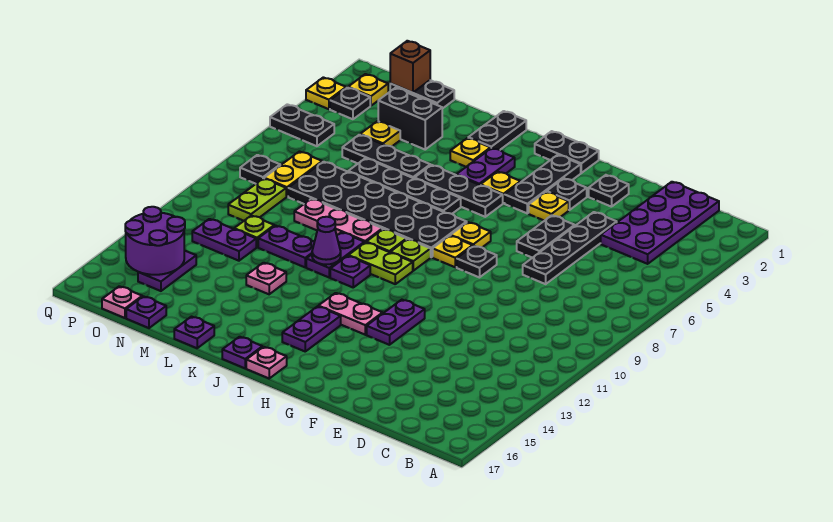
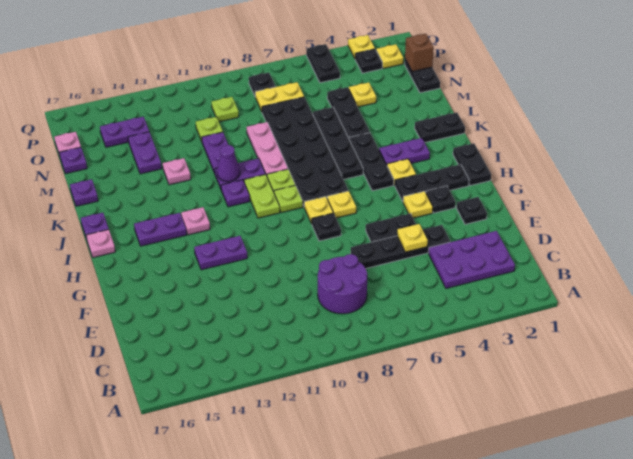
purple plate C1:D4 level 1 -> purple plate C2:D4 level 1
pink plate H13:I13 level 1 -> pink plate I13 level 1
yellow plate K3 level 1 -> yellow plate E5 level 2
black brick M3:N3 level 1 -> none
purple plate N12:O12 level 1 -> purple plate M14:N14 level 1
lime plate O9:O10 level 1 -> lime plate O10 level 1
purple round brick O14:P15 level 2 -> purple round brick C8:D9 level 1

